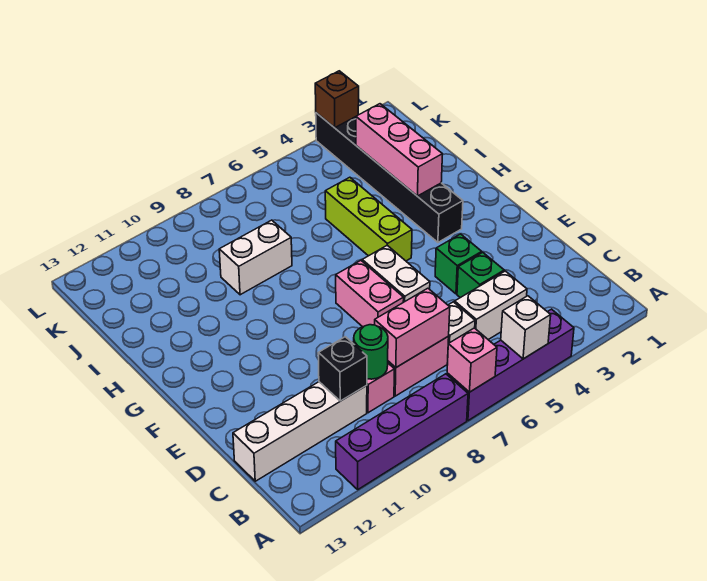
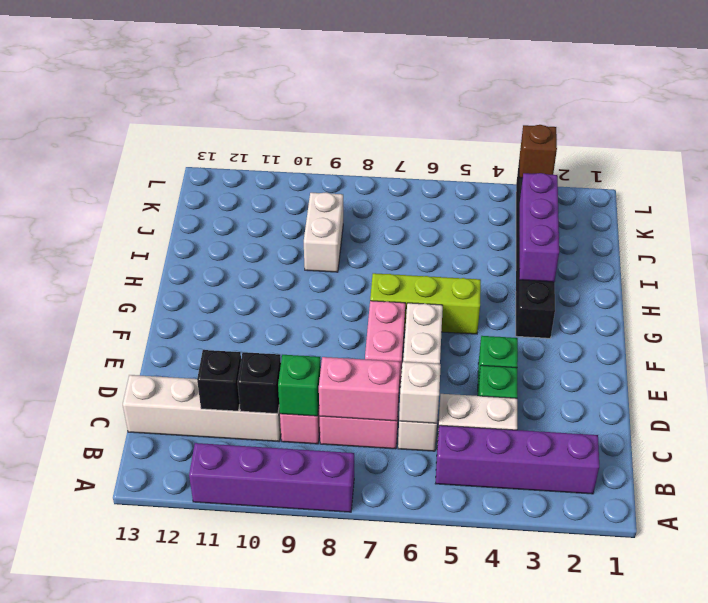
purple brick A4:A7 level 1 -> purple brick B2:B5 level 1
white brick A5 level 2 -> white brick C6 level 2
pink brick A7 level 2 -> none
green round brick C9 level 2 -> green brick C9 level 2
none -> black brick C11 level 2
lime brick G5:I5 level 1 -> lime brick G5:G7 level 1
pink brick H3:J3 level 2 -> purple brick H3:J3 level 2
white brick I8:I9 level 1 -> white brick I9:J9 level 1

